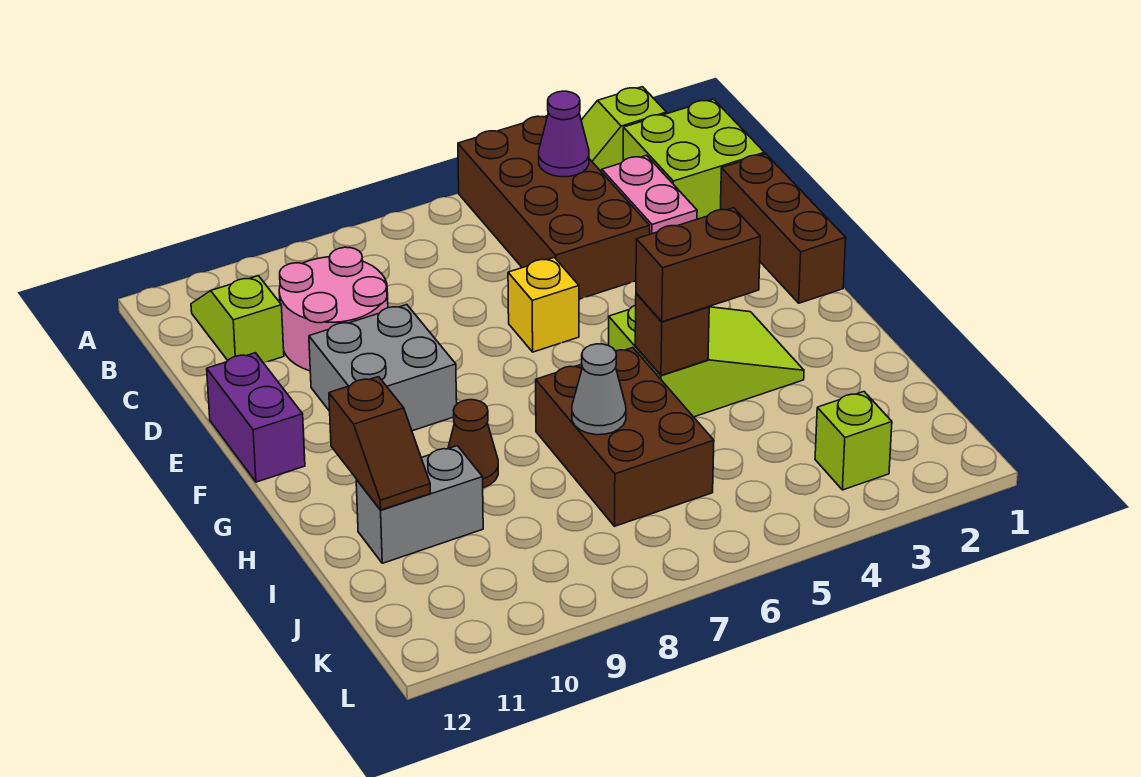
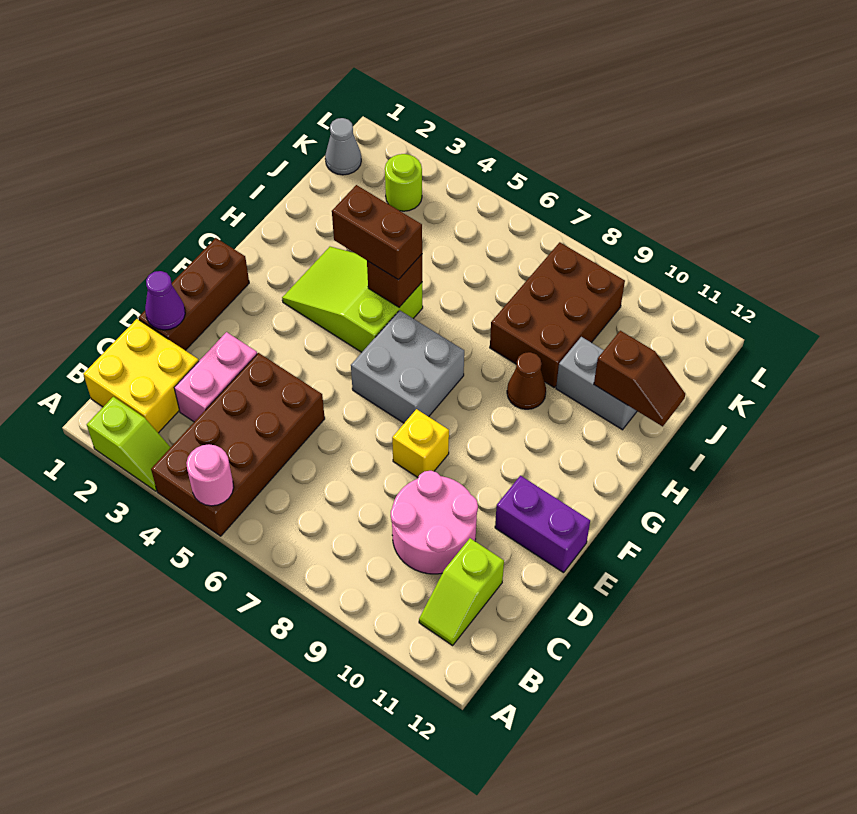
none -> pink round brick A5 level 2
lime brick B1:C2 level 1 -> yellow brick B1:C2 level 1
purple cone B4 level 2 -> purple cone D1 level 2
yellow brick E6 level 1 -> yellow brick E8 level 1
grey brick E9:F10 level 1 -> grey brick F6:G7 level 1
purple brick E12:F12 level 1 -> purple brick E11:E12 level 1
brown brick H6:J7 level 1 -> brown brick I8:K9 level 1
brown slope H11:I11 level 2 top H -> brown slope I11:I12 level 2 top 11
grey cone I7 level 2 -> grey cone K1 level 1
lime brick K3 level 1 -> lime round brick K3 level 1

